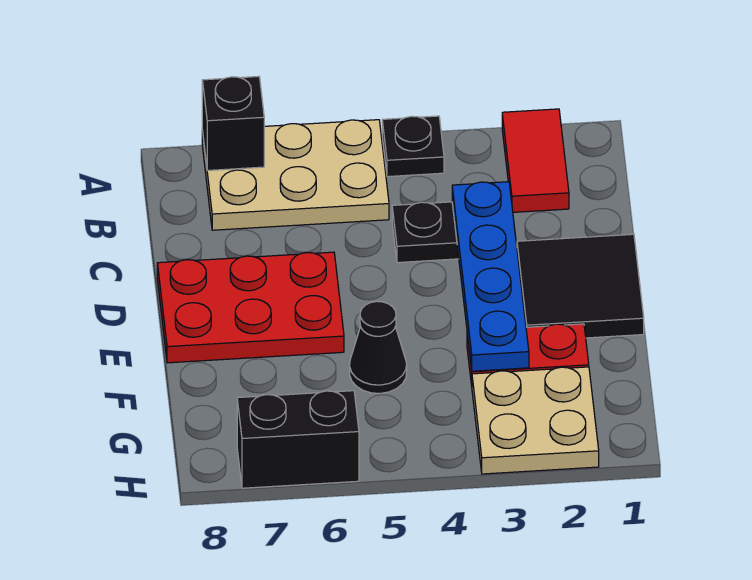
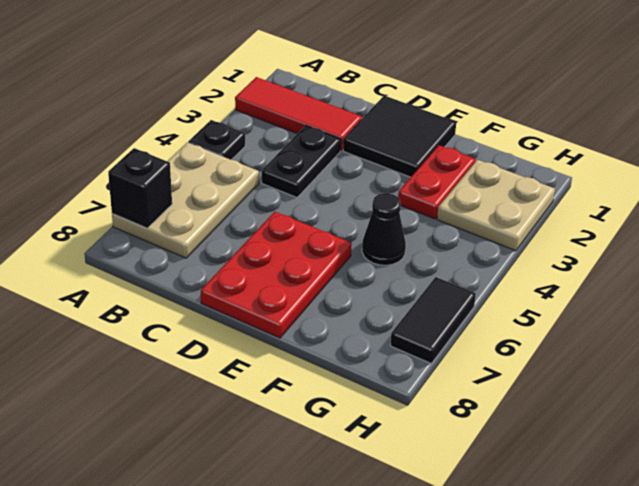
red tile A2:B2 level 1 -> red tile A2:C2 level 1
blue plate C3:F3 level 2 -> none
black brick H6:H7 level 1 -> black tile H6:H7 level 1

